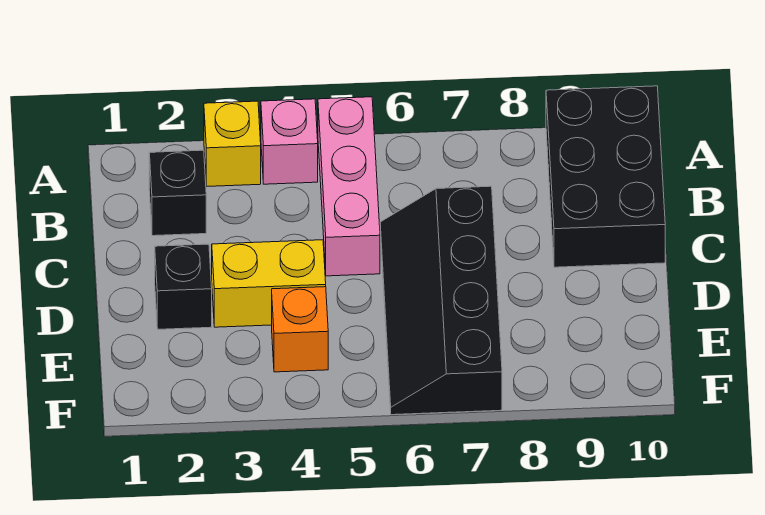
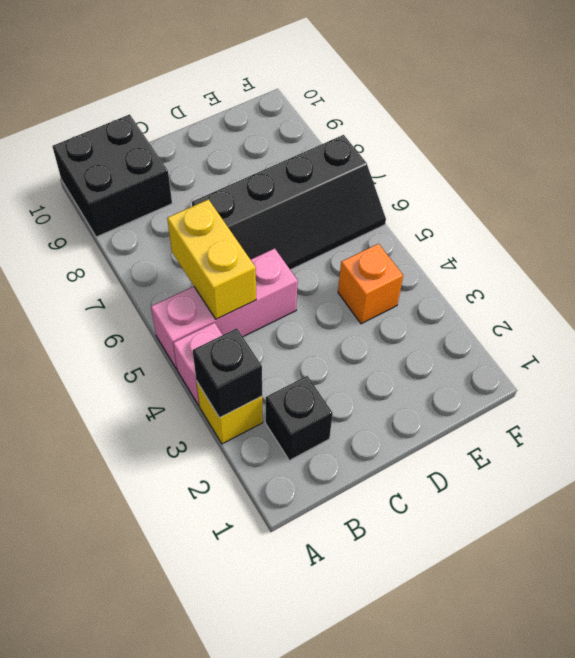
black brick A9:C10 level 1 -> black brick A9:B10 level 1
black brick D2 level 1 -> black brick A3 level 2
yellow brick D3:D4 level 1 -> yellow brick B5:B6 level 2

